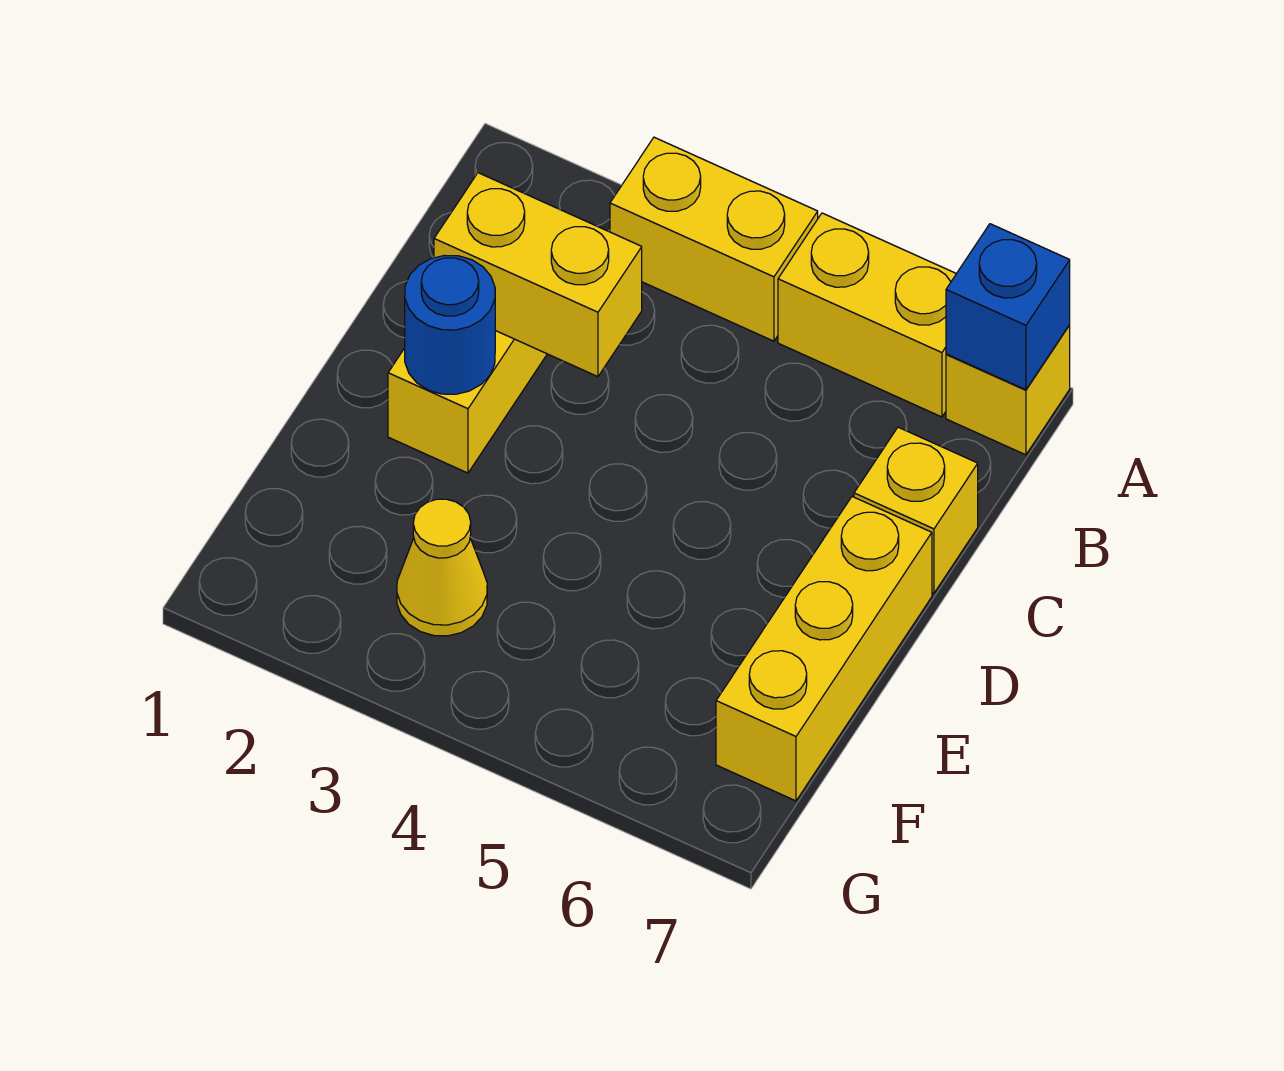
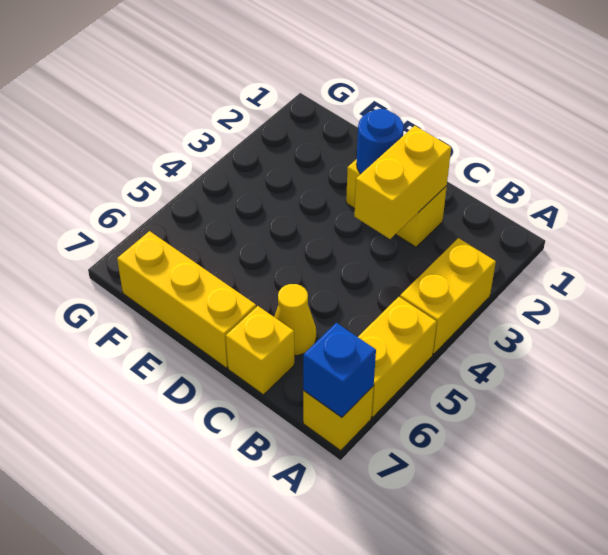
yellow cone F3 level 1 -> yellow cone C6 level 1

